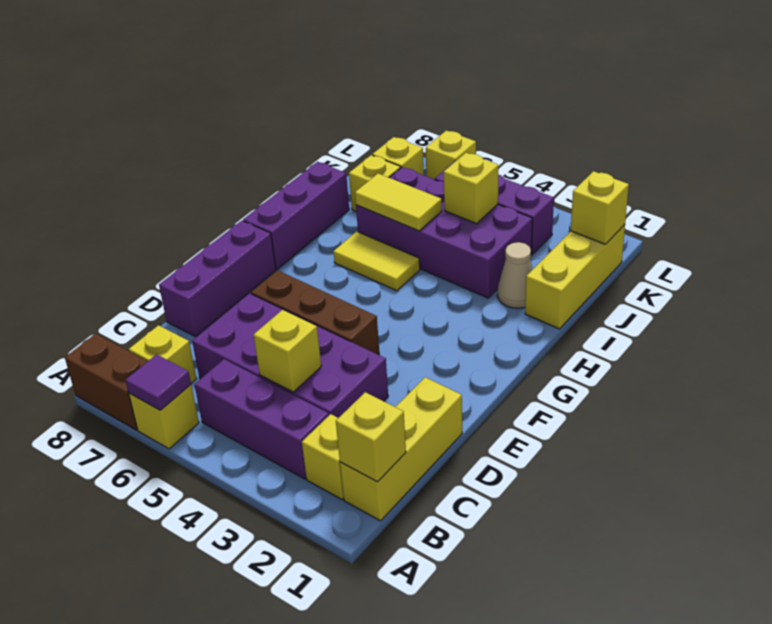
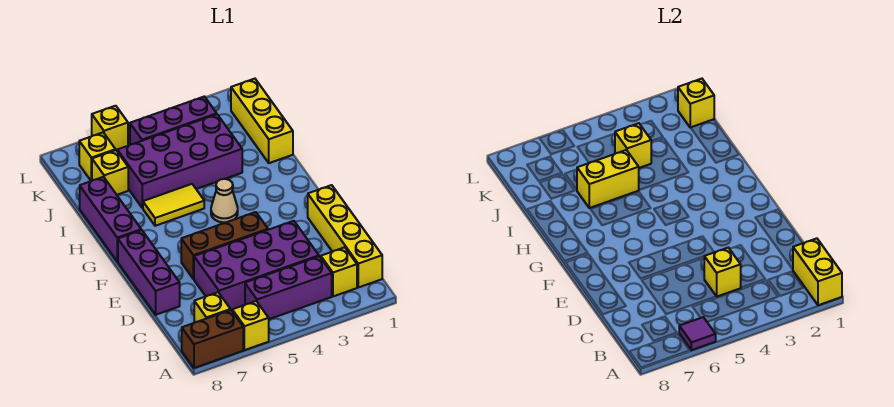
yellow brick B1:D1 level 1 -> yellow brick B1:E1 level 1
yellow brick B1 level 2 -> yellow brick A1:B1 level 2
tan cone I2 level 1 -> tan cone G4 level 1
yellow tile I5:I6 level 2 -> yellow brick I5:I6 level 2

